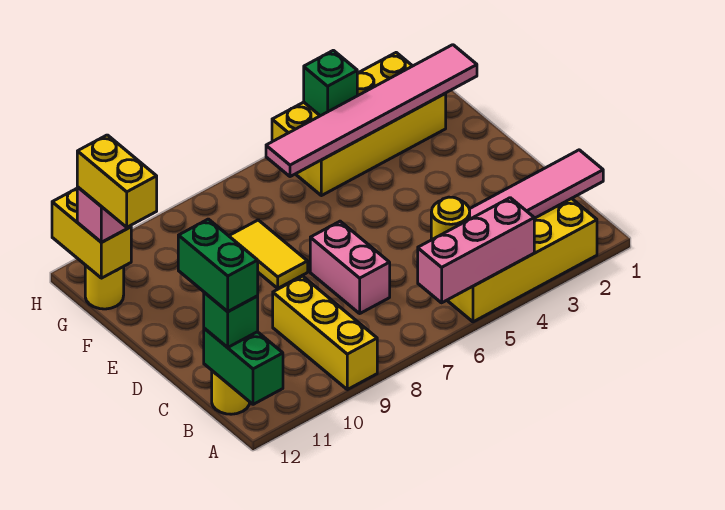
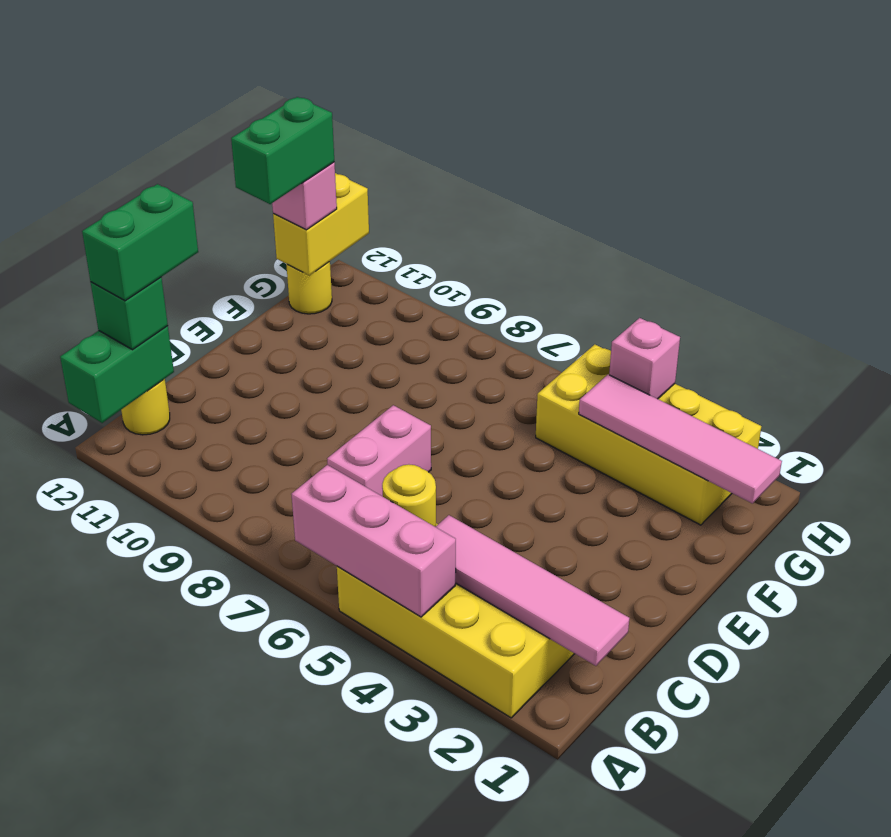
yellow brick A9:C9 level 1 -> none
yellow tile E8:F8 level 1 -> none
yellow brick F12:G12 level 4 -> green brick F12:G12 level 4
pink tile G1:G6 level 2 -> pink tile G1:G4 level 2
green brick H4 level 2 -> pink brick H4 level 2

